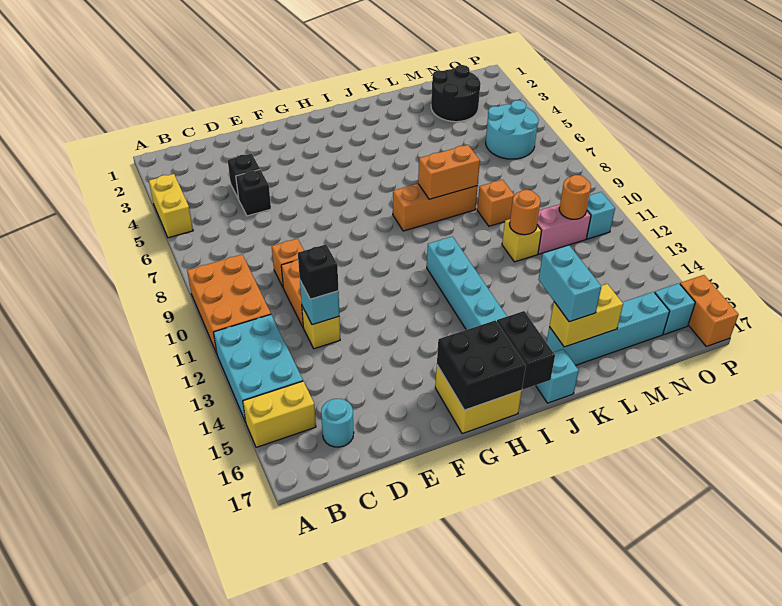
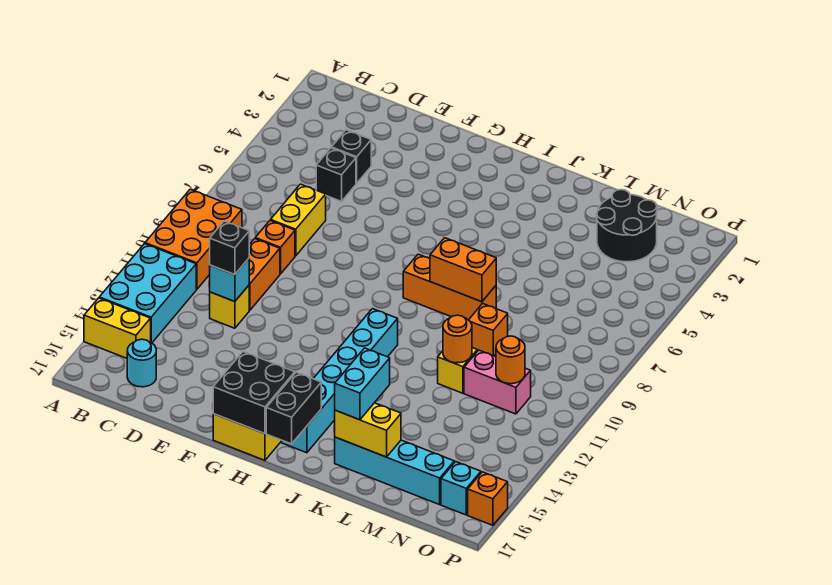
yellow brick A4:A5 level 1 -> yellow brick D7:D8 level 1
cyan brick J17 level 1 -> none
cyan round brick N5:O6 level 1 -> none
cyan brick O11 level 1 -> none
orange brick P16:P17 level 1 -> orange brick P16 level 1

